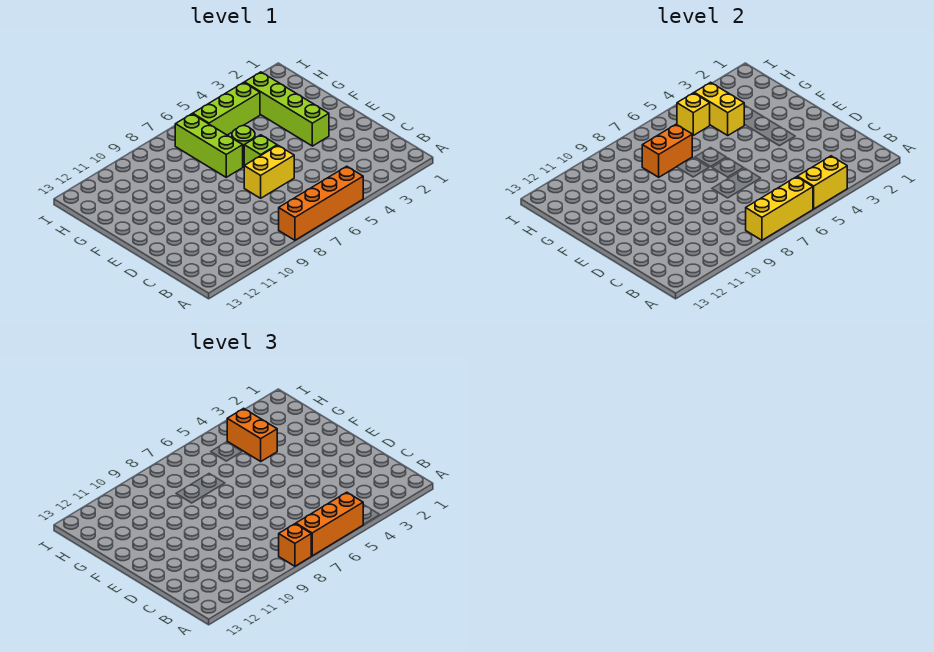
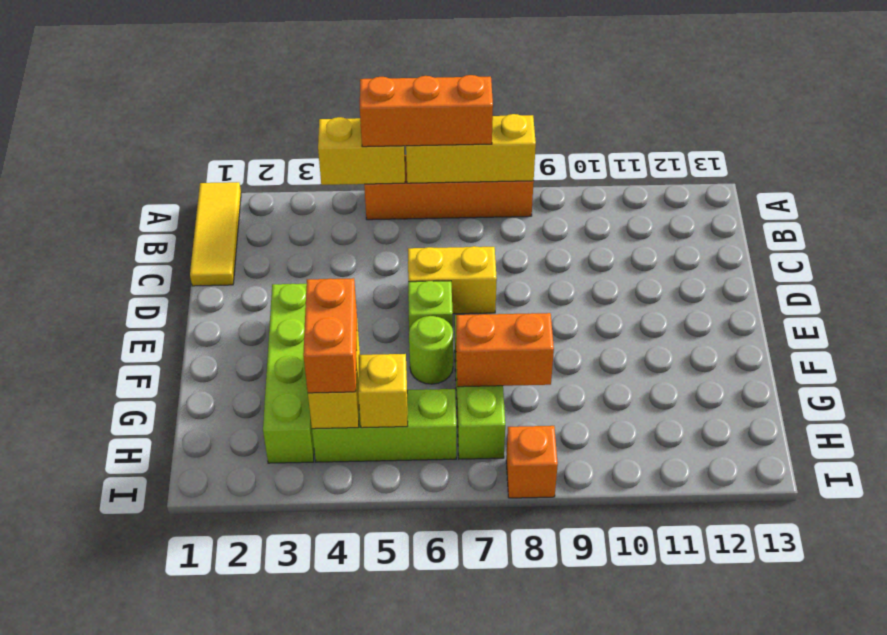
none -> yellow tile A1:C1 level 1
orange brick A8 level 3 -> orange brick I8 level 1

